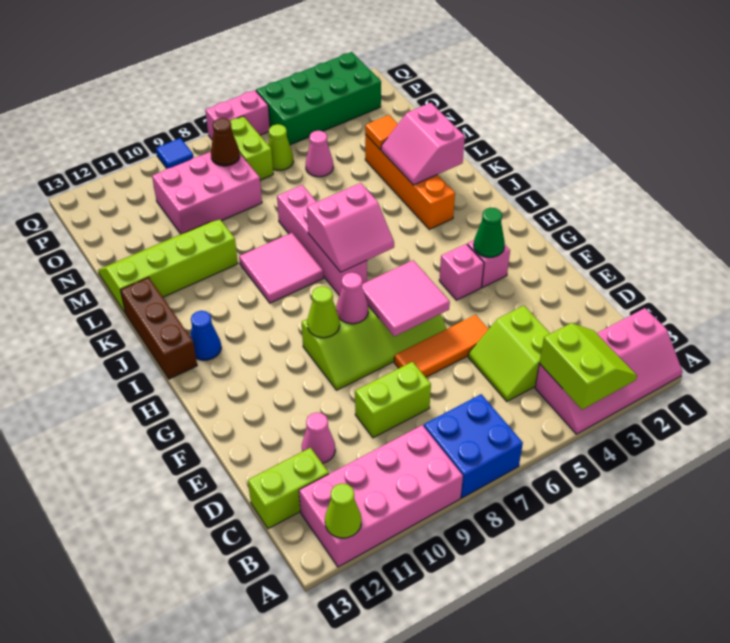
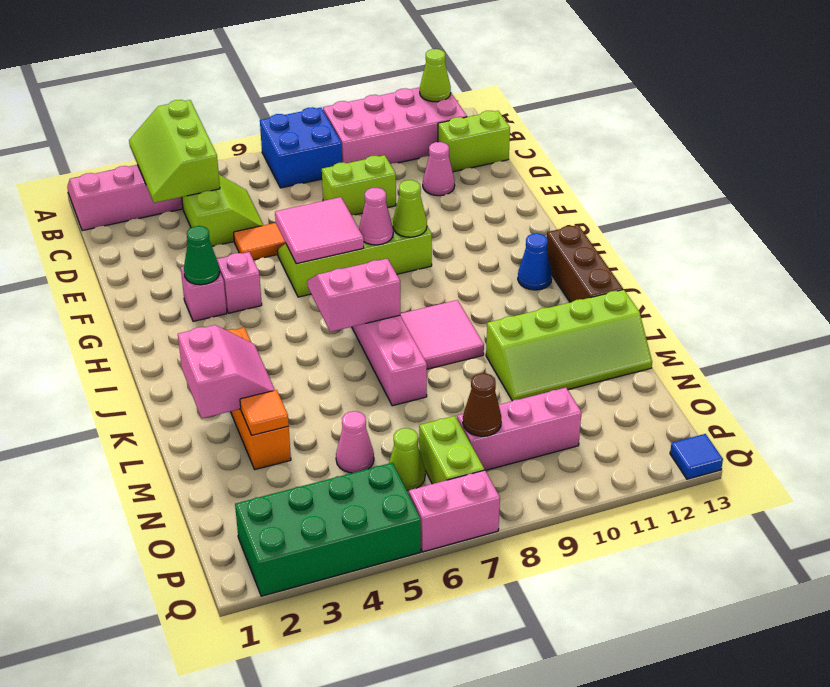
lime slope A3:B4 level 2 top 4 -> lime slope A3:C4 level 2 top 4
pink brick N8:O10 level 1 -> pink brick O8:O10 level 1
blue tile Q9 level 1 -> blue tile Q13 level 1

